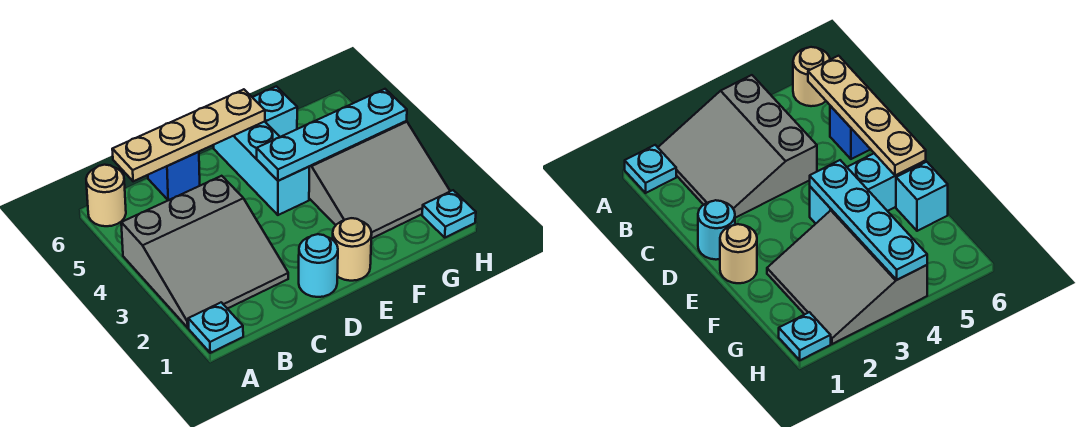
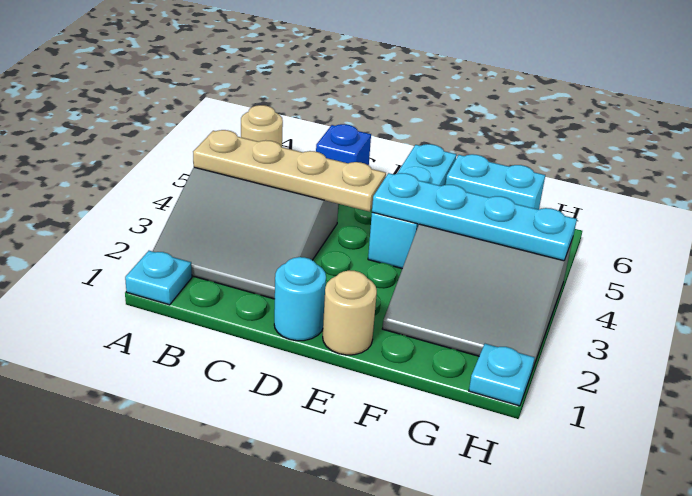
tan plate B6:E6 level 2 -> tan plate A4:D4 level 2
cyan brick F6 level 1 -> cyan brick F6:G6 level 1

